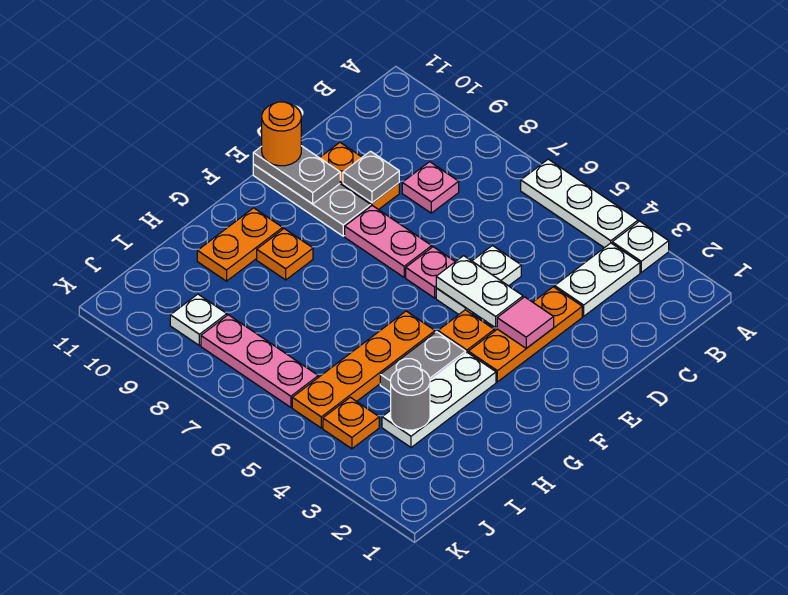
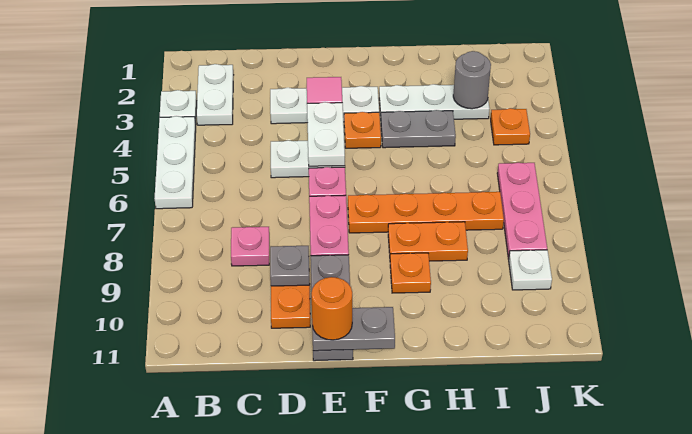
white plate B3:C3 level 1 -> white plate B2:B3 level 1
orange plate D3:F3 level 1 -> white plate D3:F3 level 1
grey plate E10:E11 level 2 -> grey plate E11:F11 level 2
orange plate G5:J5 level 1 -> orange plate F7:I7 level 1
orange plate G10:H10 level 1 -> orange plate G8:H8 level 1

